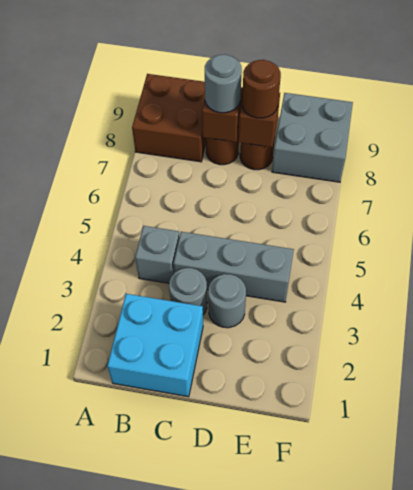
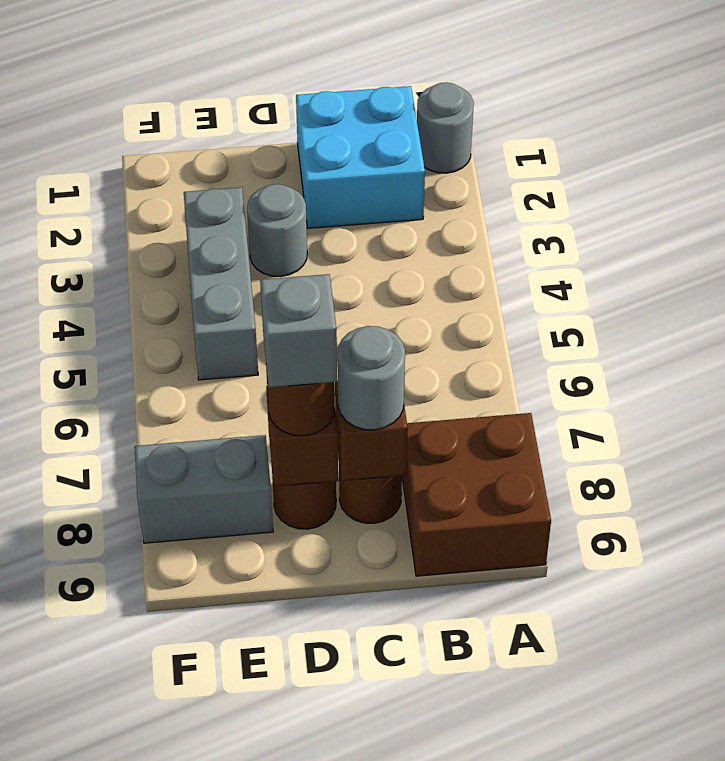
grey brick B4 level 1 -> grey brick D8 level 4
grey round brick C3 level 1 -> grey round brick A1 level 1
grey brick C4:E4 level 1 -> grey brick E3:E5 level 1
grey brick E8:F9 level 1 -> grey brick E8:F8 level 1

